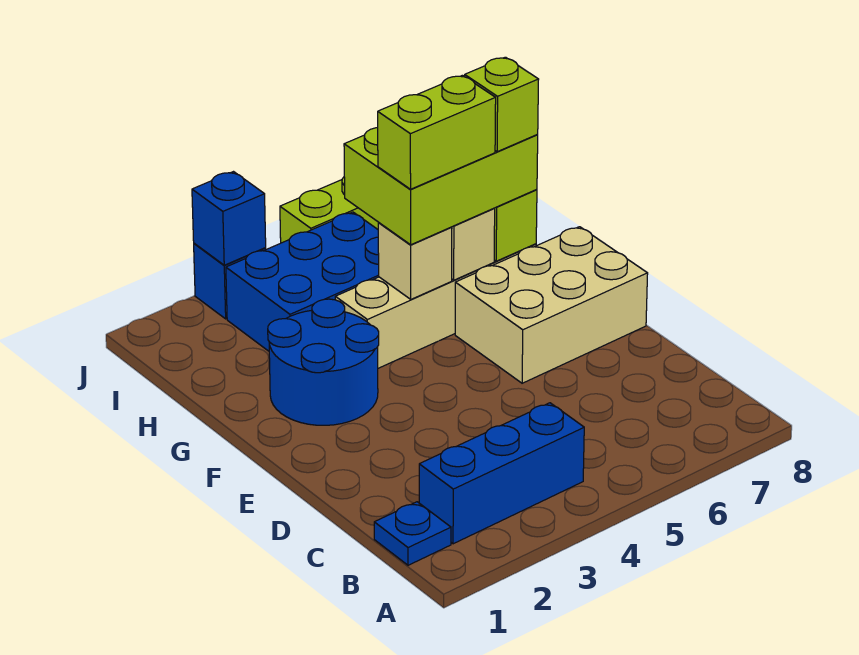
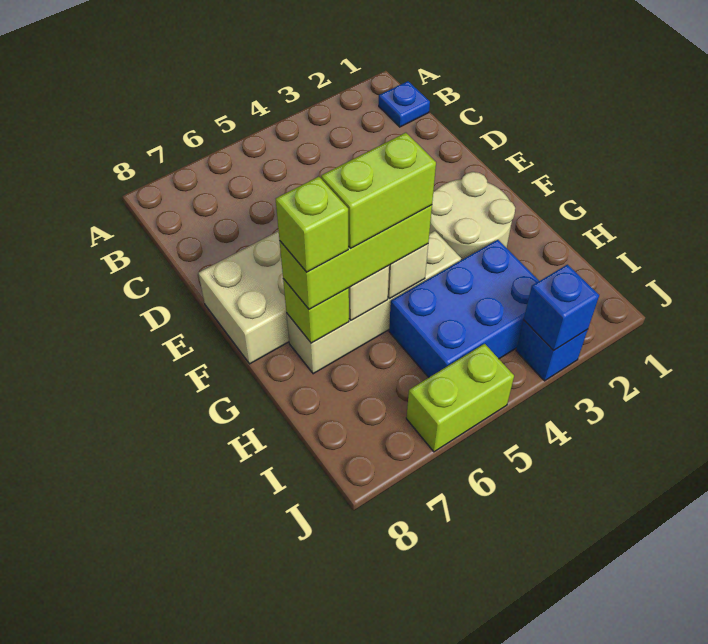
blue brick B2:B4 level 1 -> none
blue round brick F2:G3 level 1 -> tan round brick F2:G3 level 1
lime brick G5:H7 level 3 -> lime brick G5:G7 level 3

